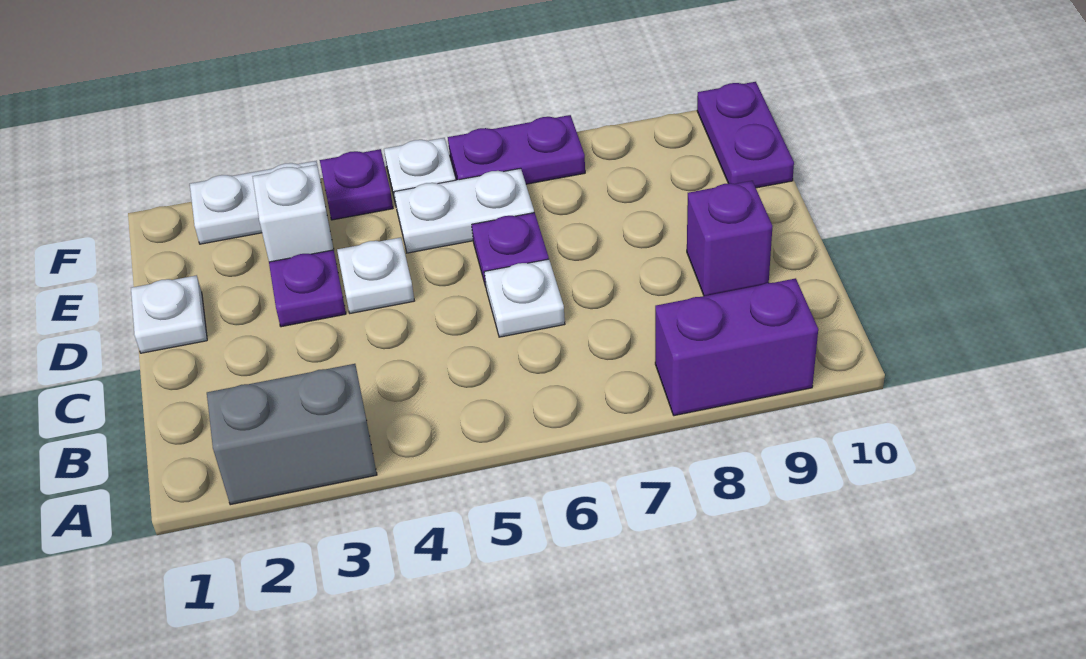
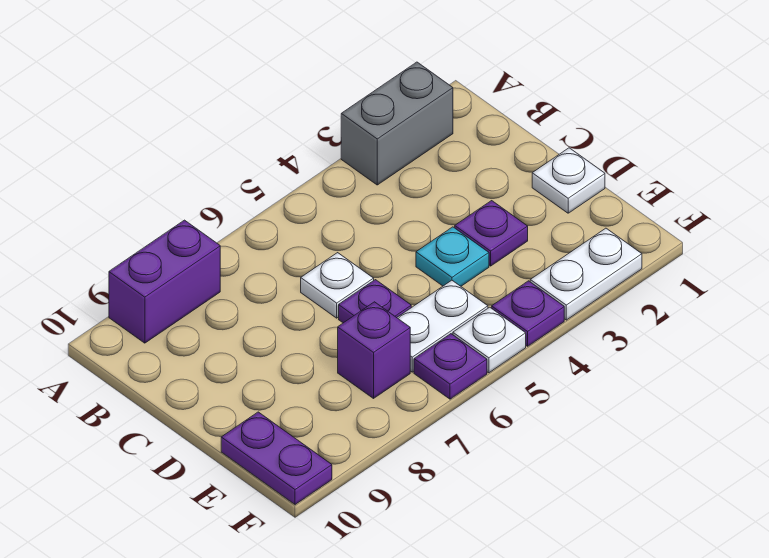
purple brick C9 level 1 -> purple brick E7 level 1
white plate D4 level 1 -> cyan plate D4 level 1
white brick E3 level 1 -> none
purple plate F6:F7 level 1 -> purple plate F6 level 1

